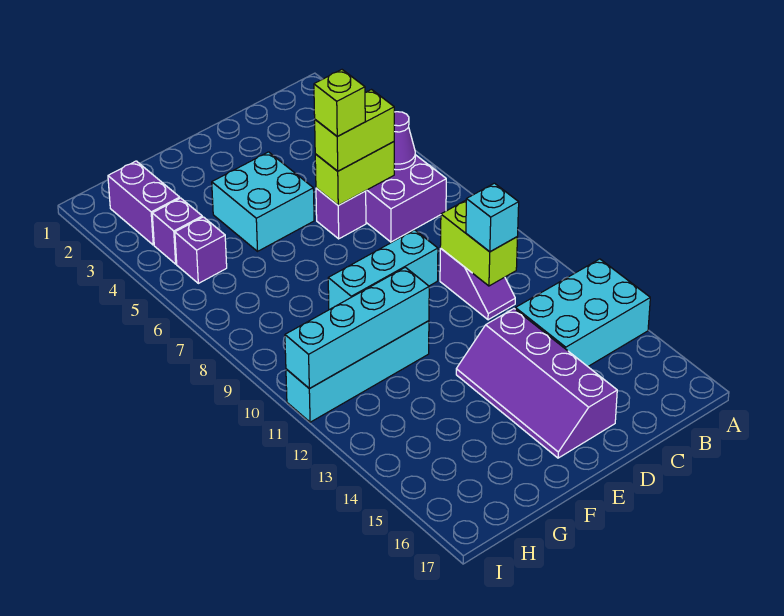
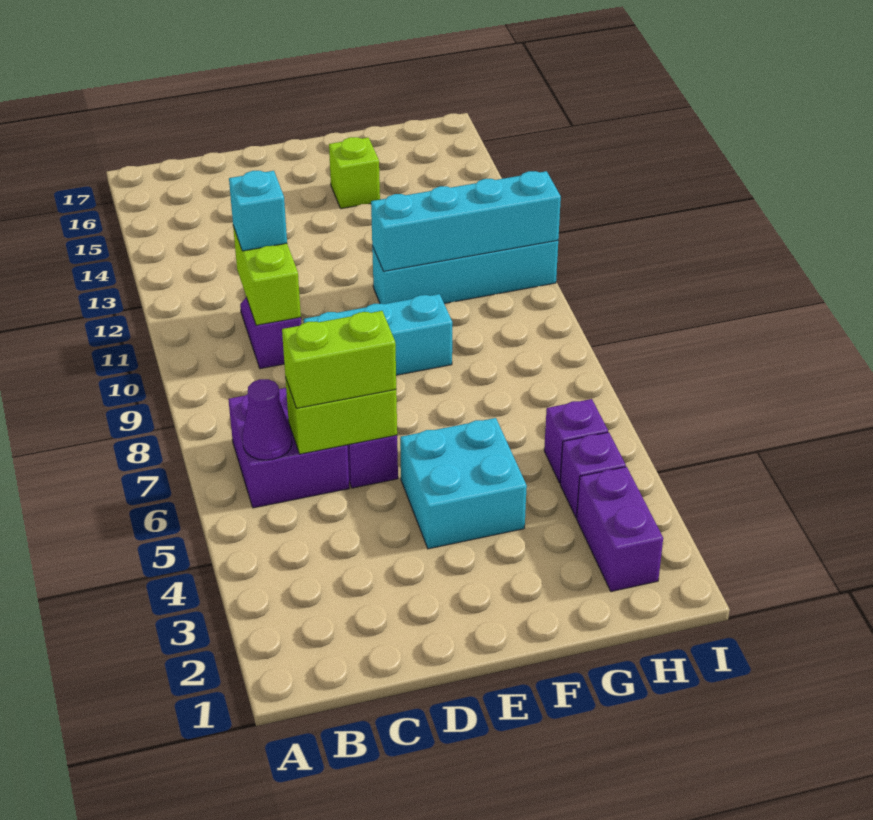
cyan brick A13:C14 level 1 -> none
lime brick D6 level 4 -> lime brick F15 level 1
purple slope D13:E16 level 1 top D -> none

